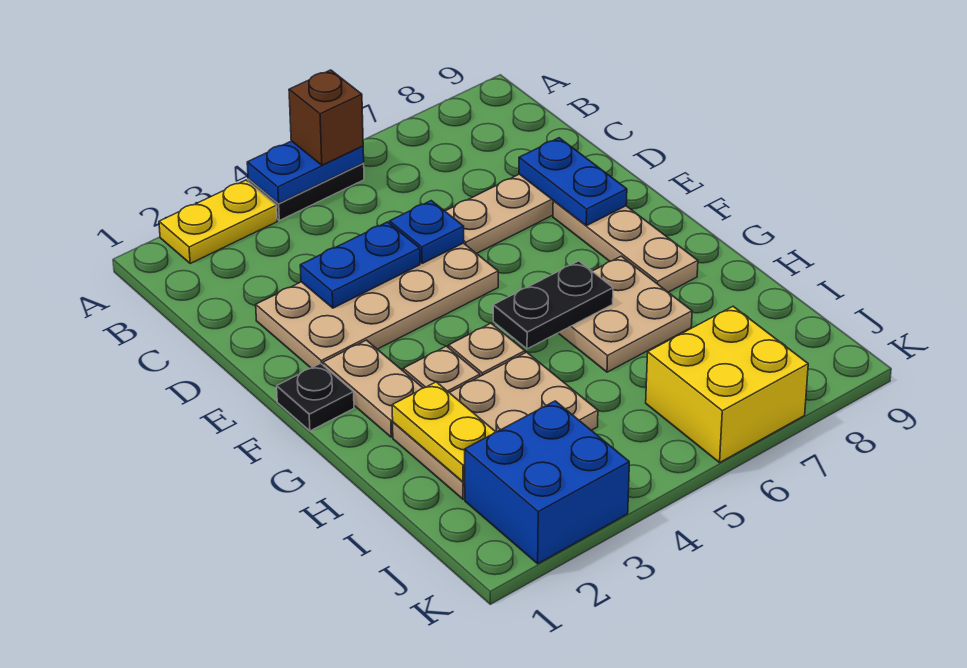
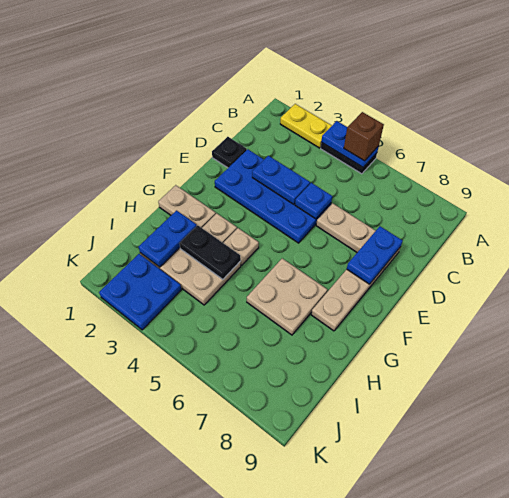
tan plate D2:E5 level 1 -> blue plate D2:E5 level 1
black plate F1 level 1 -> black plate D1 level 1
tan plate F2:G2 level 1 -> tan plate G1:G2 level 1
black plate G5:G6 level 2 -> black plate H3:H4 level 2
yellow plate H2:I2 level 2 -> blue plate H2:I2 level 2
blue brick J2:K3 level 1 -> blue plate J2:K3 level 1
yellow brick J6:K7 level 1 -> none

